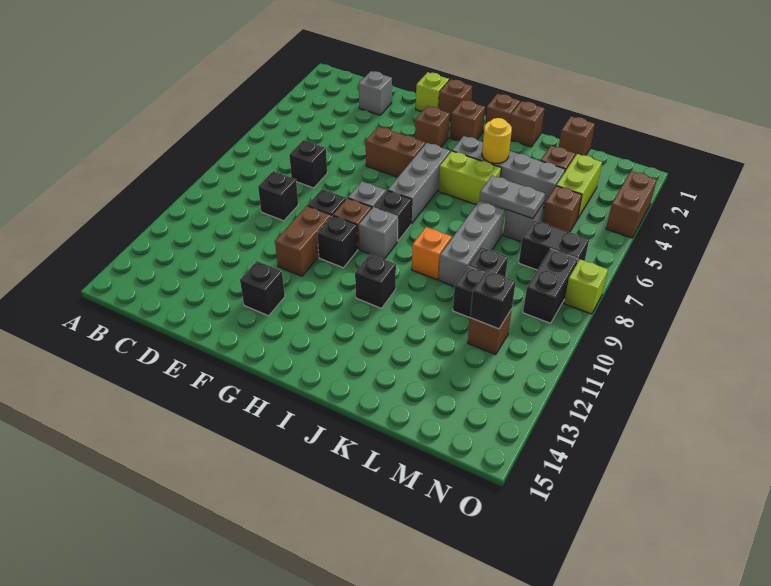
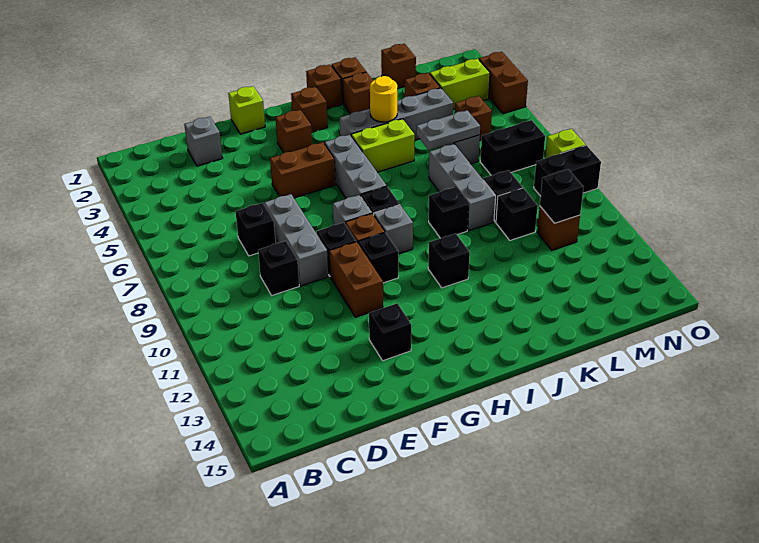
none -> grey brick E7:E9 level 1
brown brick G1 level 1 -> brown brick J2 level 1
orange brick J9 level 1 -> black brick J9 level 1
lime brick M3:M4 level 1 -> lime brick M3:N3 level 1
black brick N8:N9 level 1 -> black brick N9:O9 level 1

